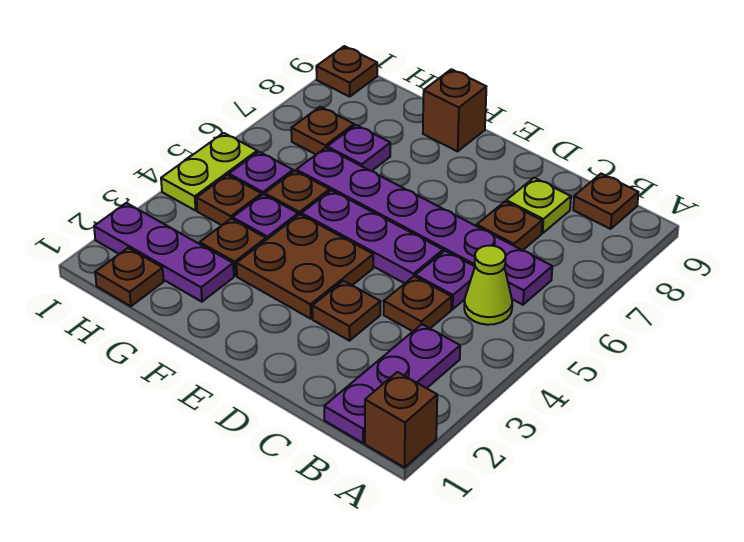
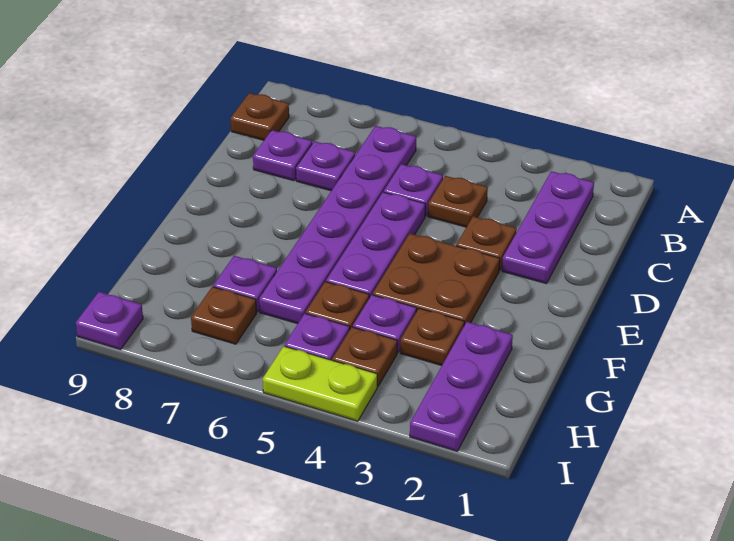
brown brick A1 level 1 -> none
purple plate B1:B3 level 1 -> purple plate B2:D2 level 1
lime cone B5 level 1 -> none
brown plate C7 level 1 -> purple plate C7 level 1
lime plate C8 level 1 -> purple plate C8 level 1
brown brick F9 level 1 -> none
brown plate H1 level 1 -> none
brown plate I9 level 1 -> purple plate I9 level 1

